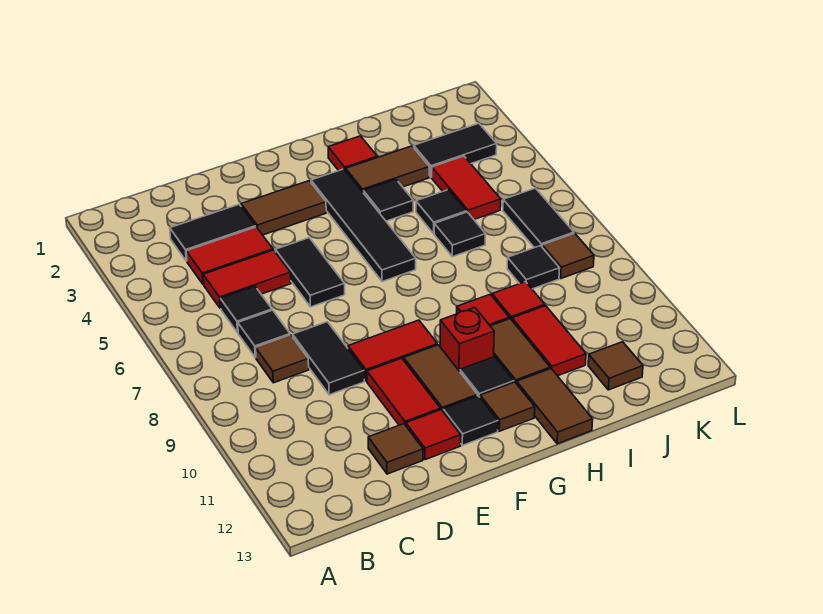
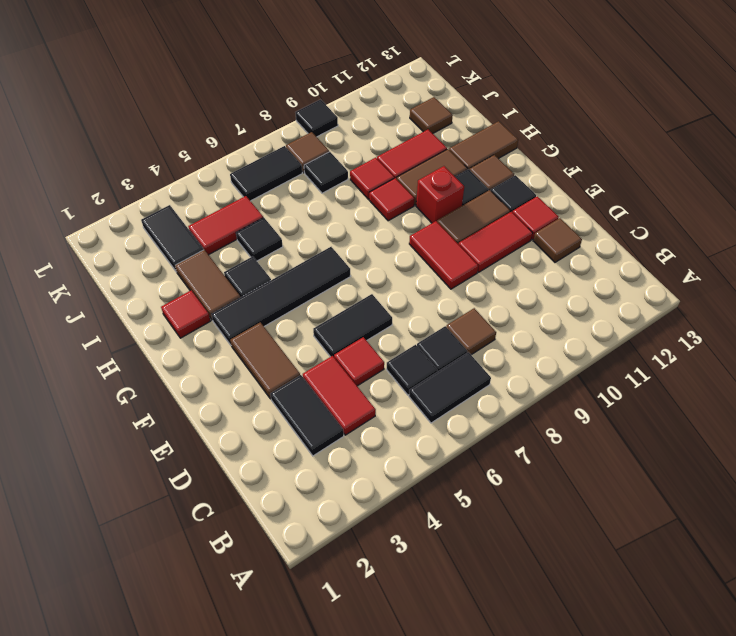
red tile C5:D5 level 1 -> red tile D5 level 1
black tile D8:D9 level 1 -> black tile B6:B7 level 1
black tile I6 level 1 -> black tile L9 level 1

